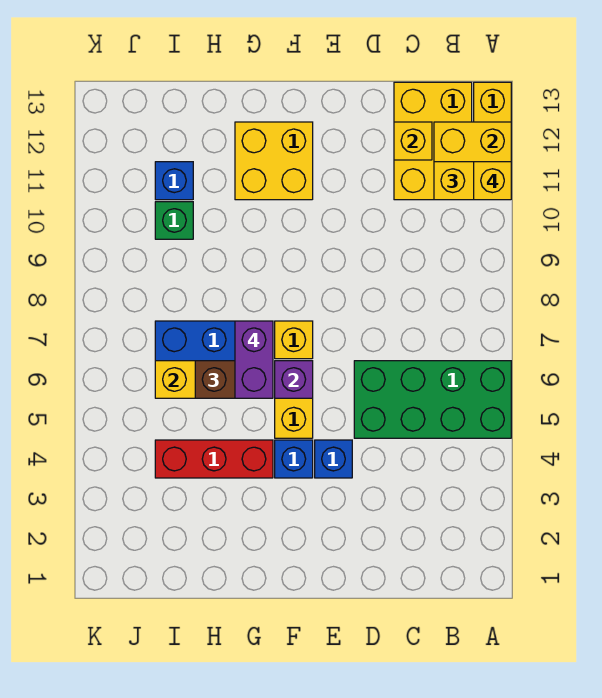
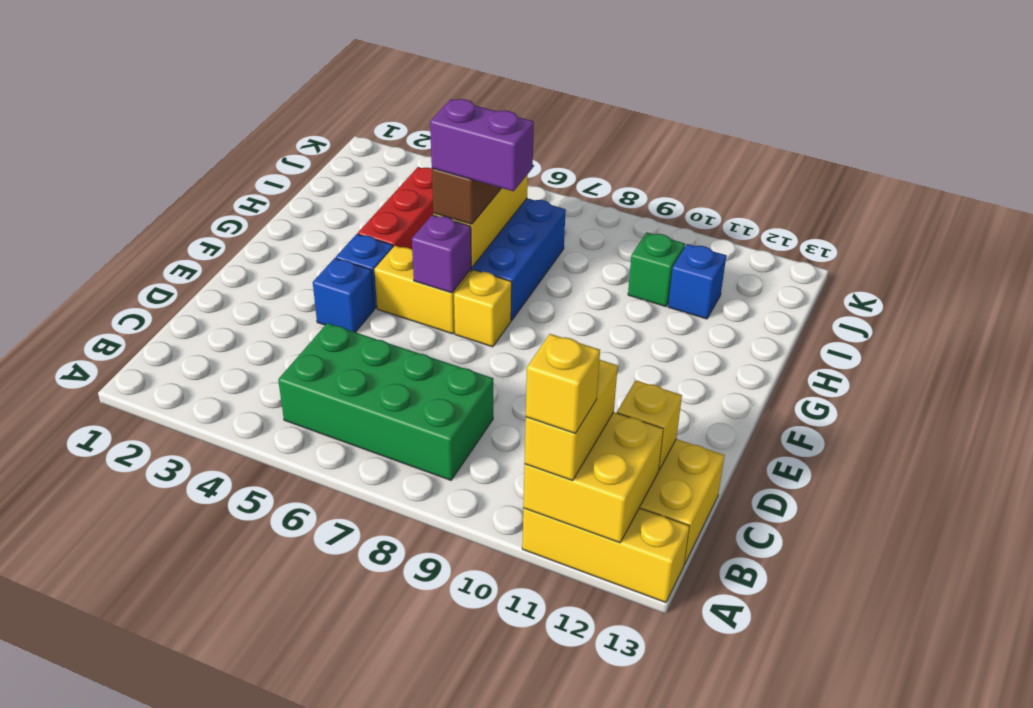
green brick A5:D6 level 1 -> green brick B5:C8 level 1
yellow brick F11:G12 level 1 -> none

